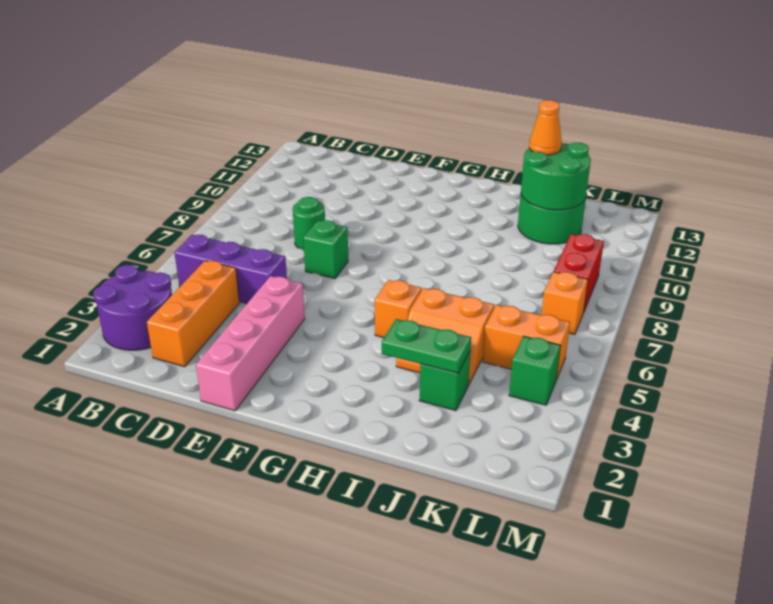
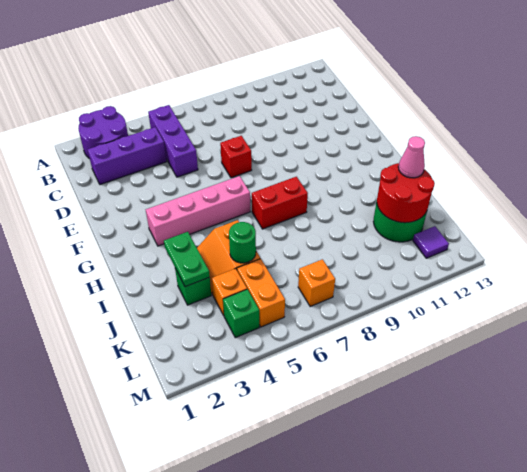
orange brick C2:C4 level 1 -> purple brick C2:C4 level 1
green round brick D8 level 1 -> green round brick J5 level 2
pink brick E1:E4 level 1 -> pink brick G3:G6 level 1
green brick E7 level 1 -> red brick E7 level 1
orange brick H5 level 1 -> orange brick K4 level 1
green round brick J11:K12 level 2 -> red round brick J11:K12 level 2
orange cone J12 level 3 -> pink cone J12 level 3
red brick L8:L9 level 1 -> red brick H7:H8 level 1
none -> purple tile L12 level 1

